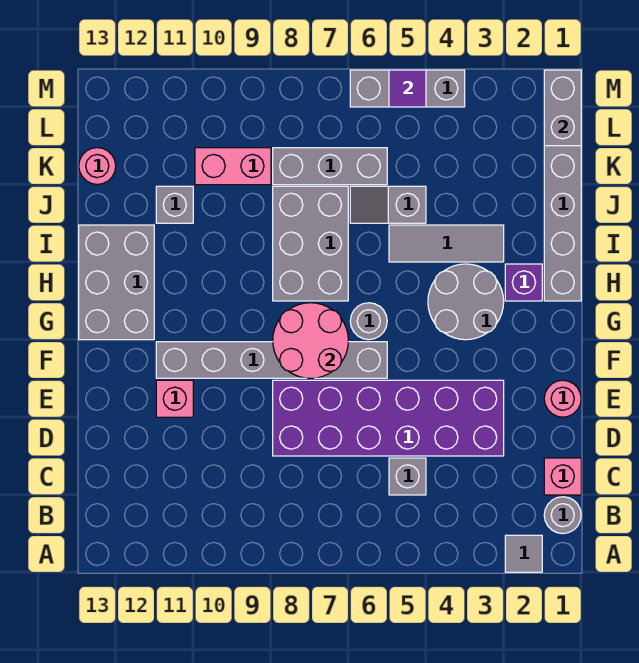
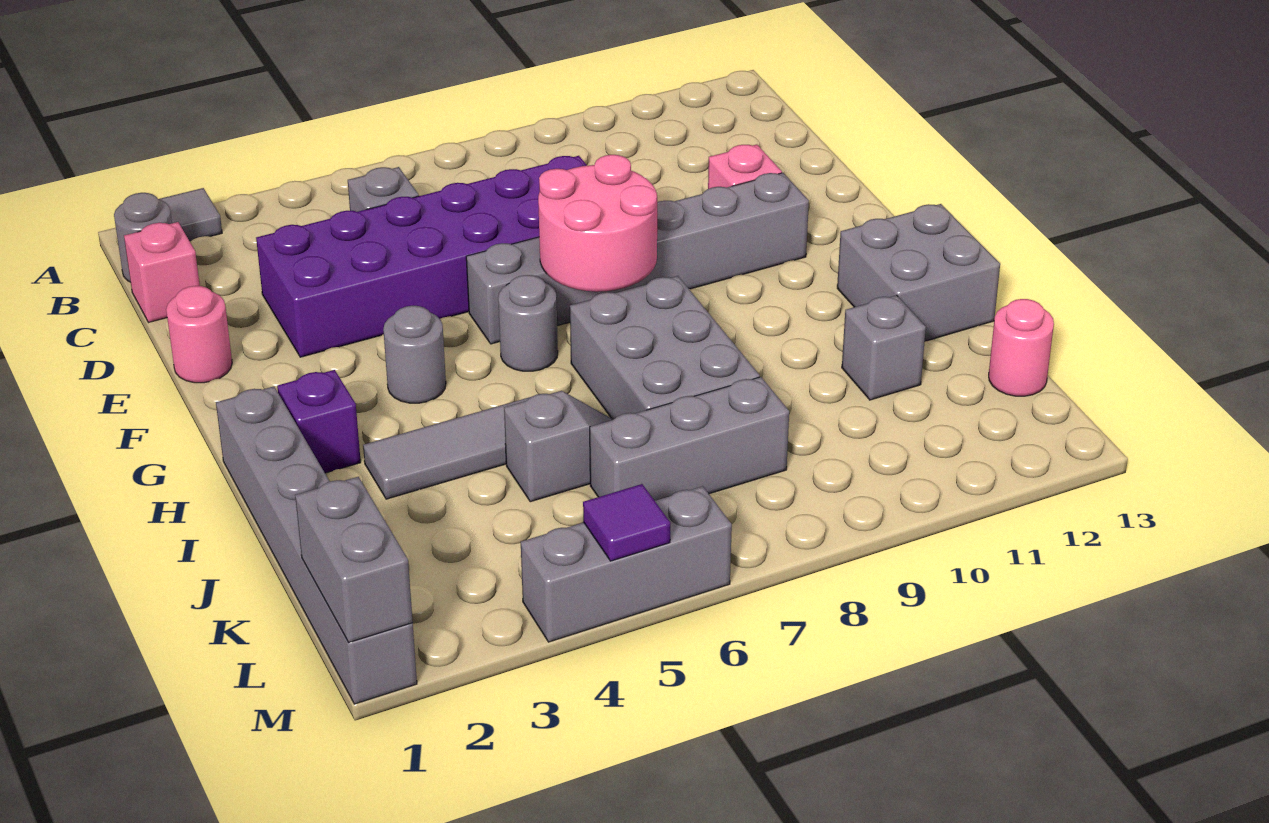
grey round brick G3:H4 level 1 -> grey round brick G4 level 1
grey brick G12:I13 level 1 -> grey brick H12:I13 level 1
pink brick K9:K10 level 1 -> none

